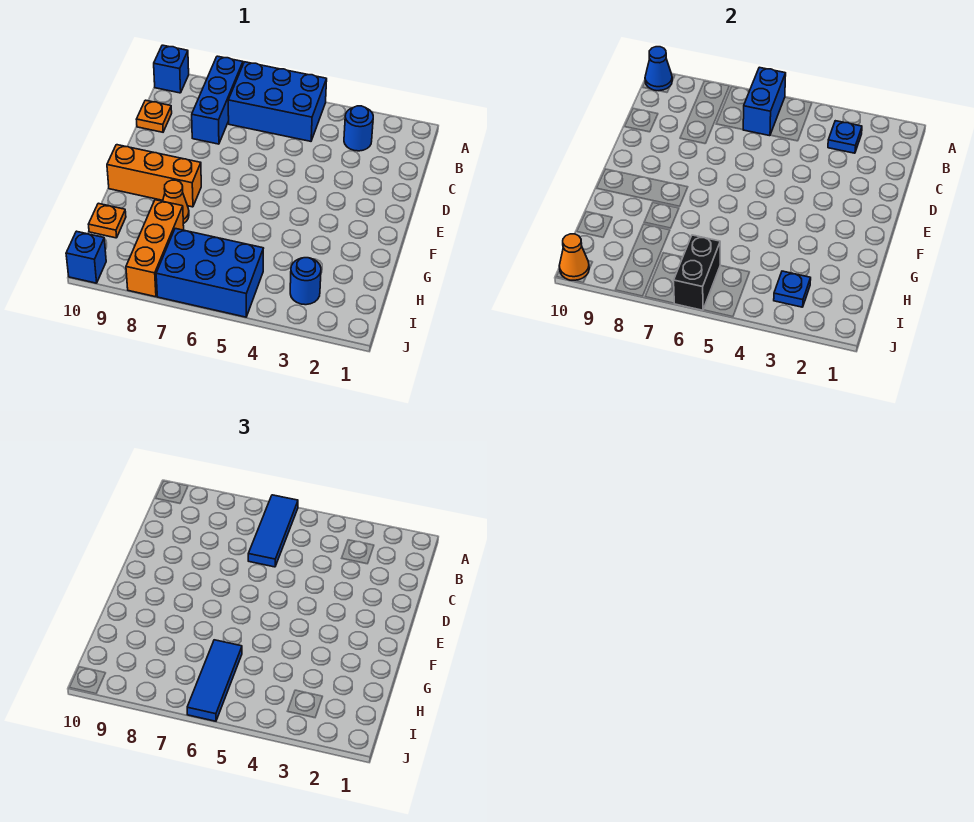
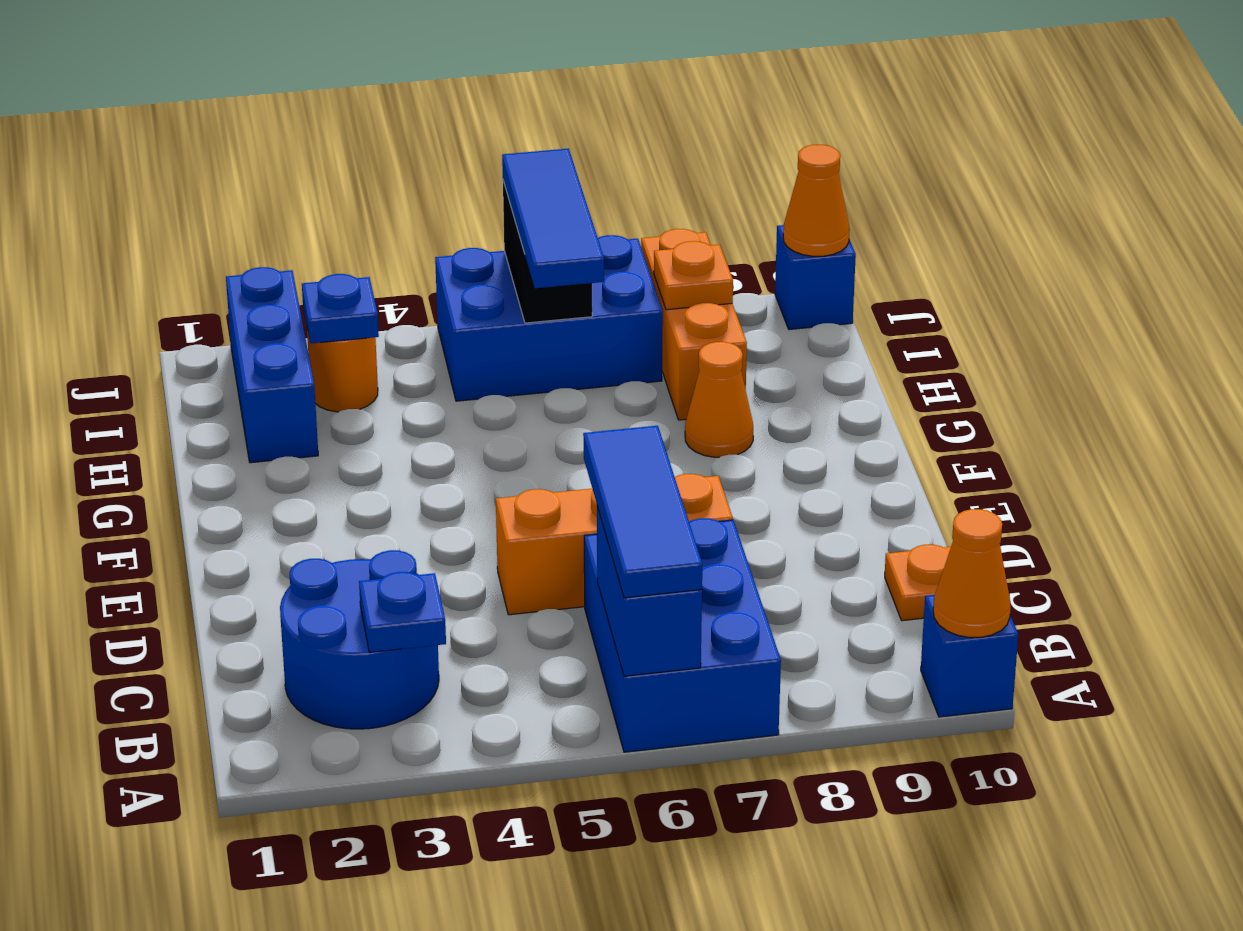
blue brick A5:B7 level 1 -> blue brick A6:C7 level 1
blue brick A8:C8 level 1 -> blue brick H2:J2 level 1
blue cone A10 level 2 -> orange cone A10 level 2
blue round brick B3 level 1 -> blue round brick B2:C3 level 1
orange brick F8:F10 level 1 -> orange brick D5:D7 level 1
orange plate H10 level 1 -> orange plate I8 level 2
blue round brick I3 level 1 -> orange round brick I3 level 1

